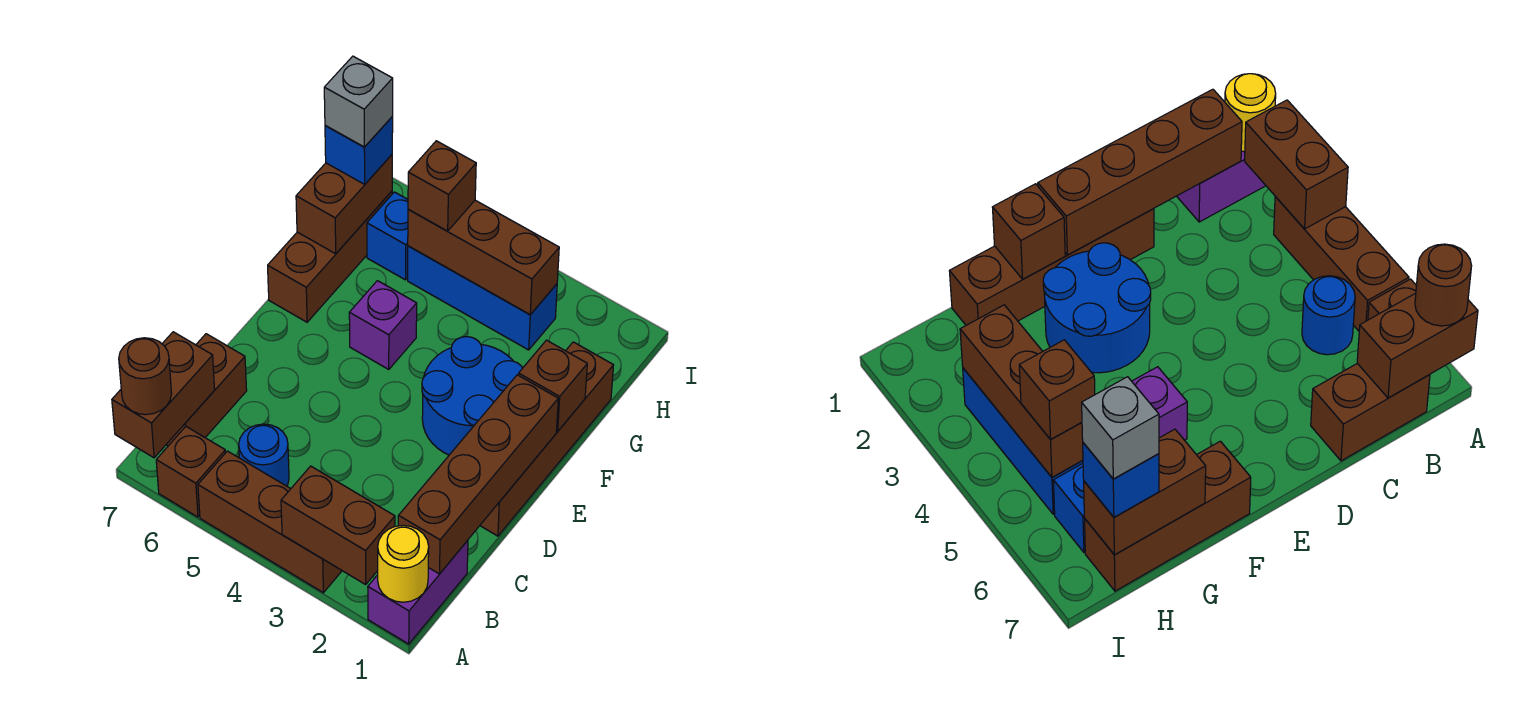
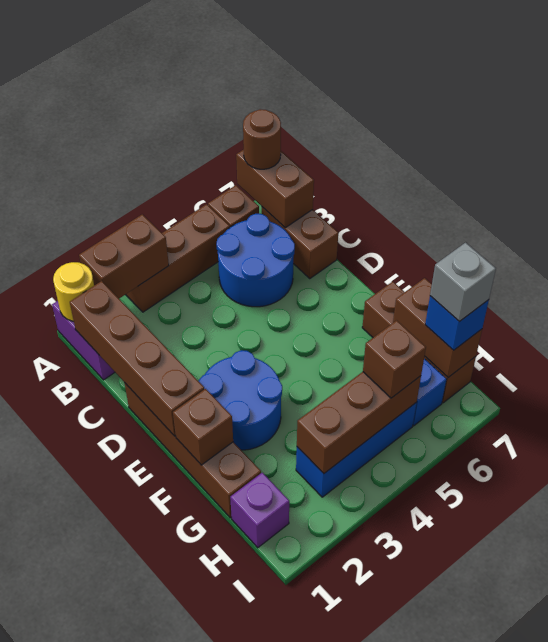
blue round brick B5 level 1 -> blue round brick B5:C6 level 1
purple brick F5 level 1 -> purple brick H1 level 1

